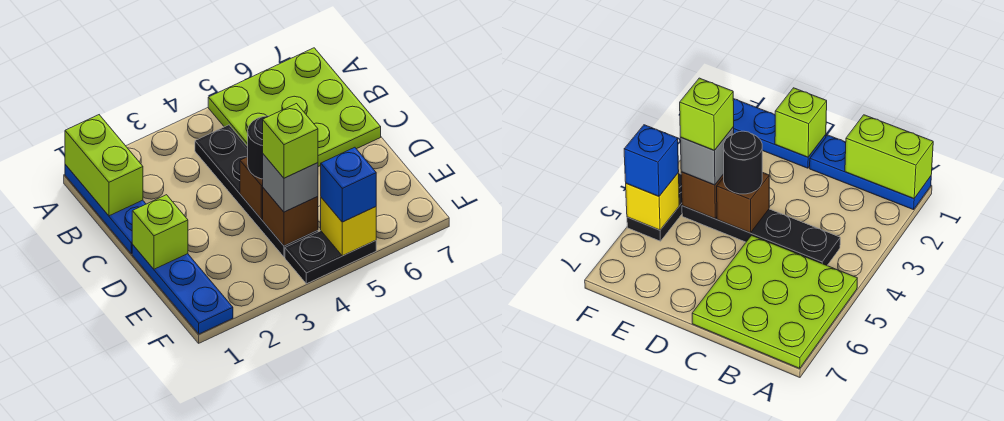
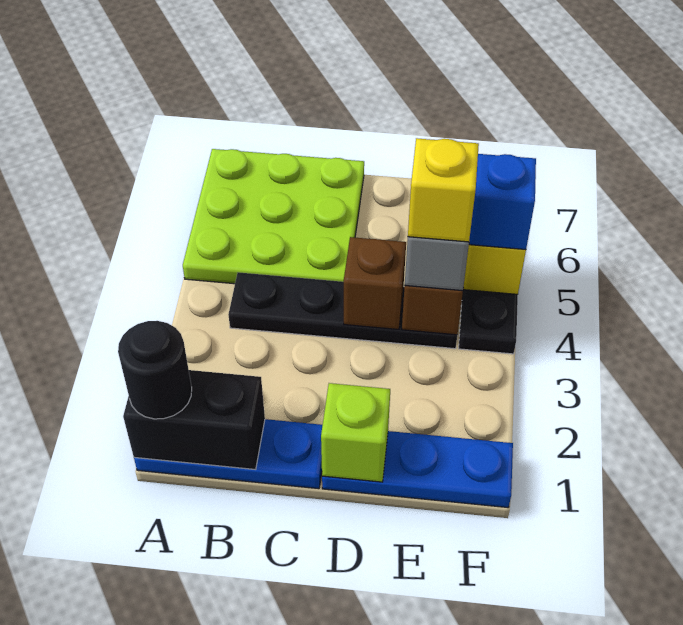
lime brick A1:B1 level 2 -> black brick A1:B1 level 2
black round brick D4 level 3 -> black round brick A1 level 3
lime brick E4 level 4 -> yellow brick E4 level 4

